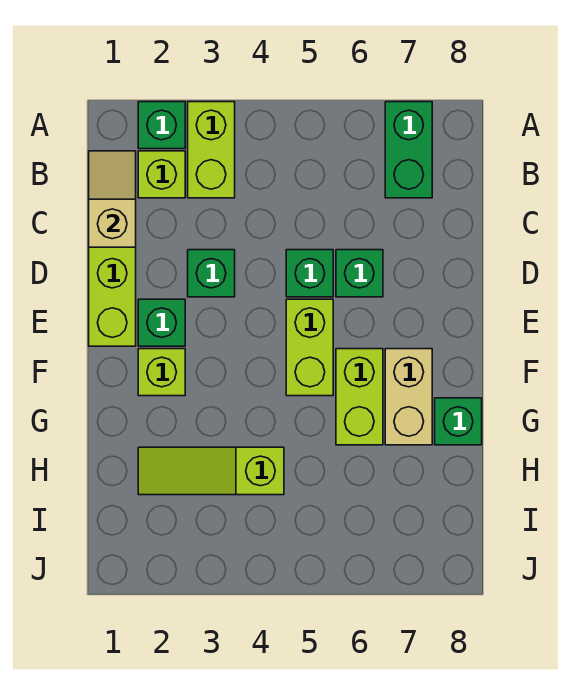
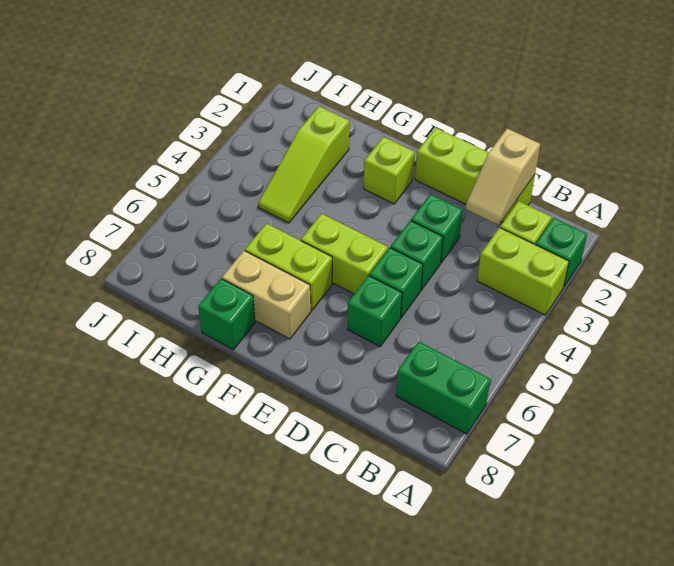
tan slope B1:C1 level 2 top C -> tan slope C1:C2 level 2 top 1
green brick E2 level 1 -> green brick D4 level 1
lime slope H2:H4 level 1 top 4 -> lime slope H2:H4 level 1 top 2

